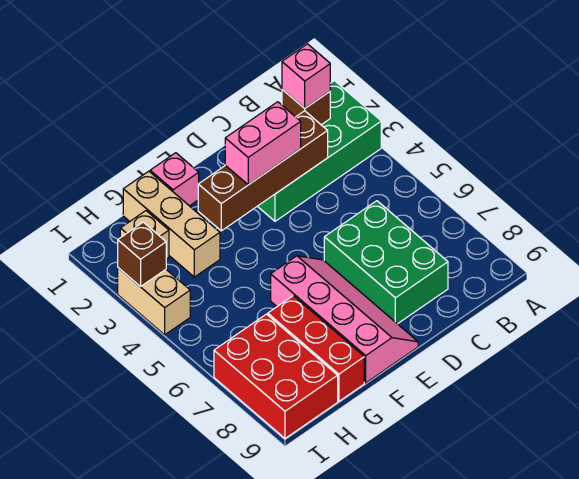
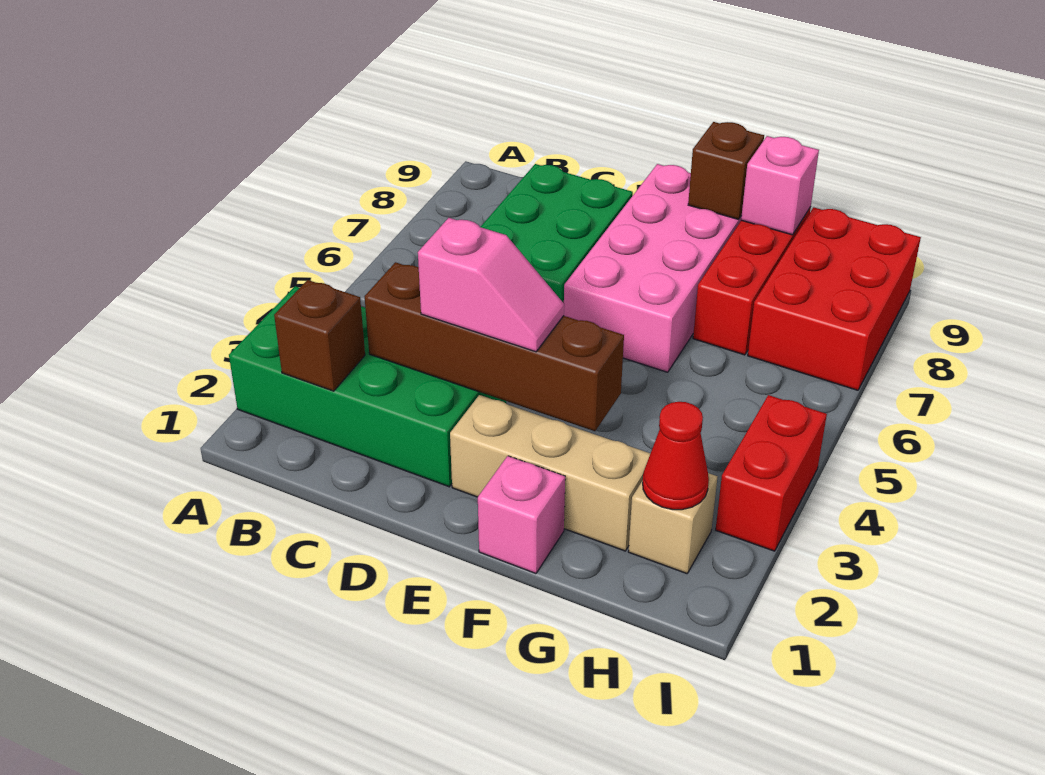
pink brick B2 level 3 -> pink brick G9 level 2
pink brick D3:E3 level 3 -> pink slope D3:E3 level 3 top D
pink slope E6:F9 level 1 top F -> pink brick E6:F9 level 1
tan brick G1:G3 level 1 -> tan brick E2:G2 level 1
none -> red cone H2 level 2
tan brick I3:I4 level 1 -> red brick I3:I4 level 1
brown brick I3 level 2 -> brown brick F9 level 2

